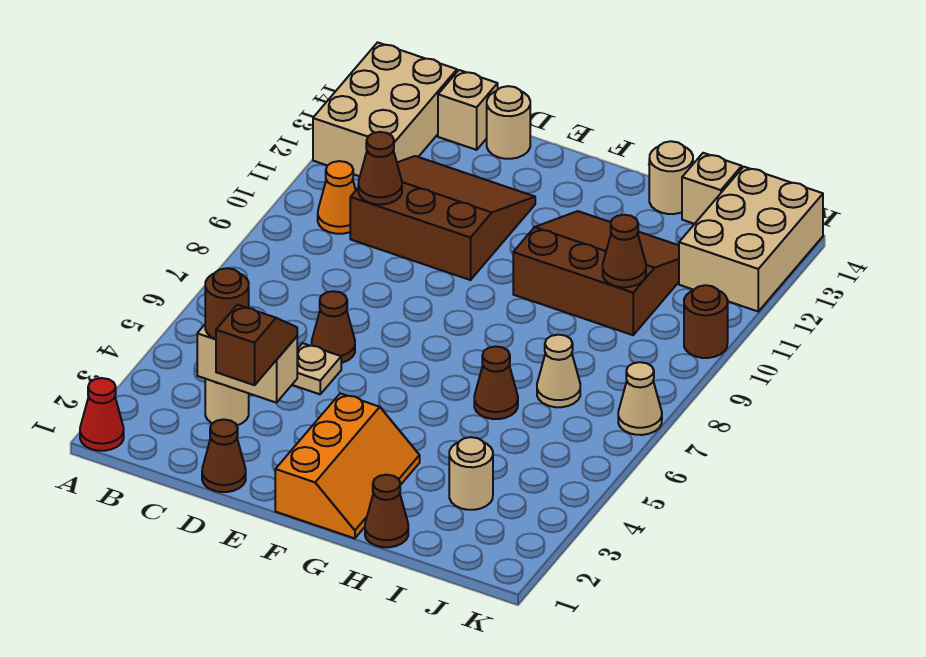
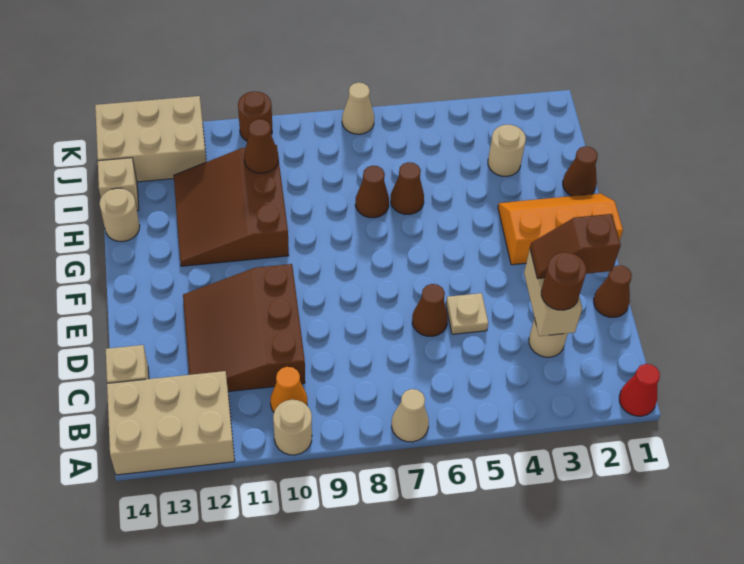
brown cone C10 level 2 -> brown cone H7 level 1
tan round brick D14 level 1 -> tan round brick A10 level 1
tan cone I7 level 1 -> tan cone A7 level 1

